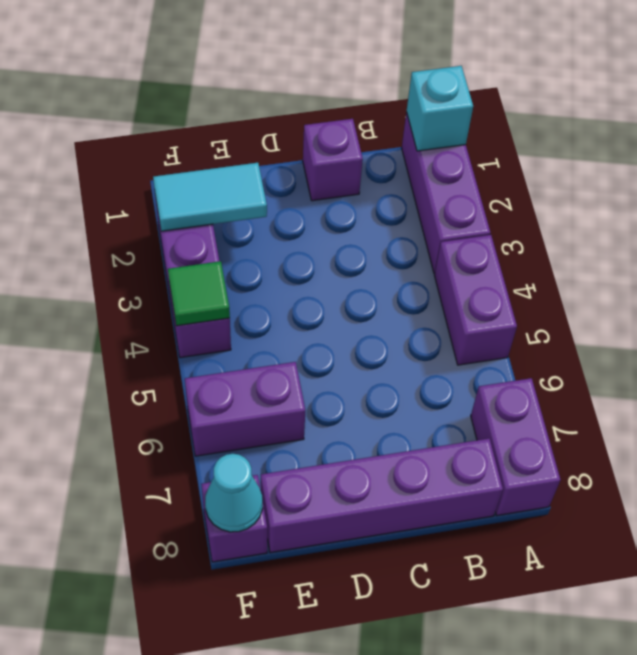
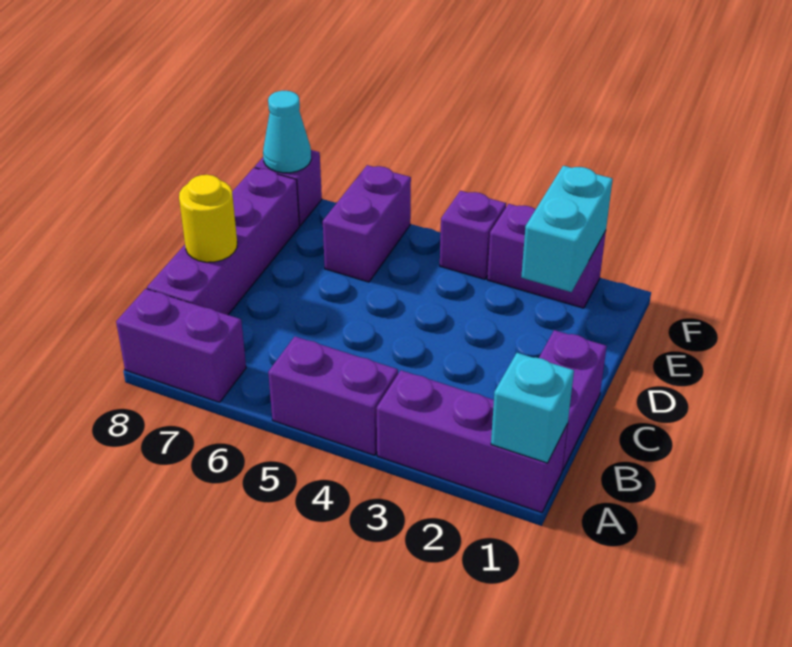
purple brick C1 level 1 -> purple brick B1:C1 level 1
none -> yellow round brick C8 level 2
cyan tile E2:F2 level 2 -> cyan brick E2:F2 level 2
green tile F4 level 2 -> none

